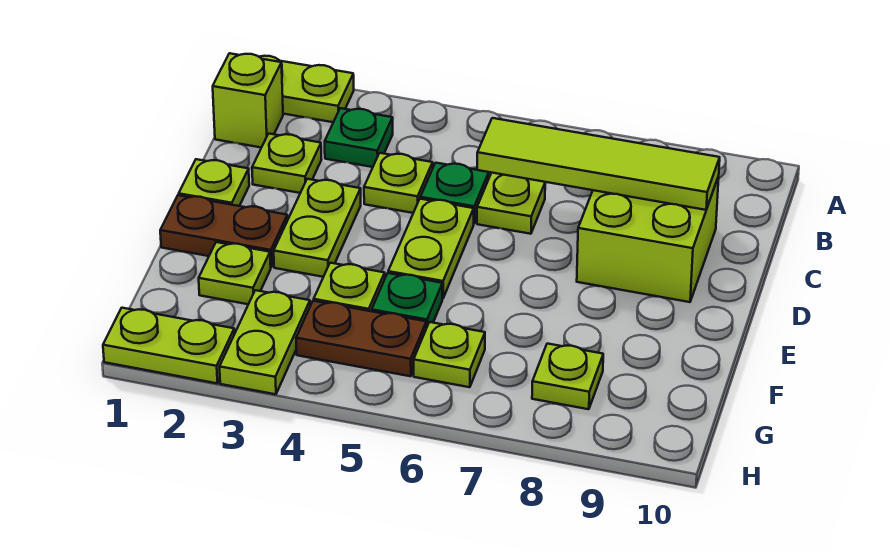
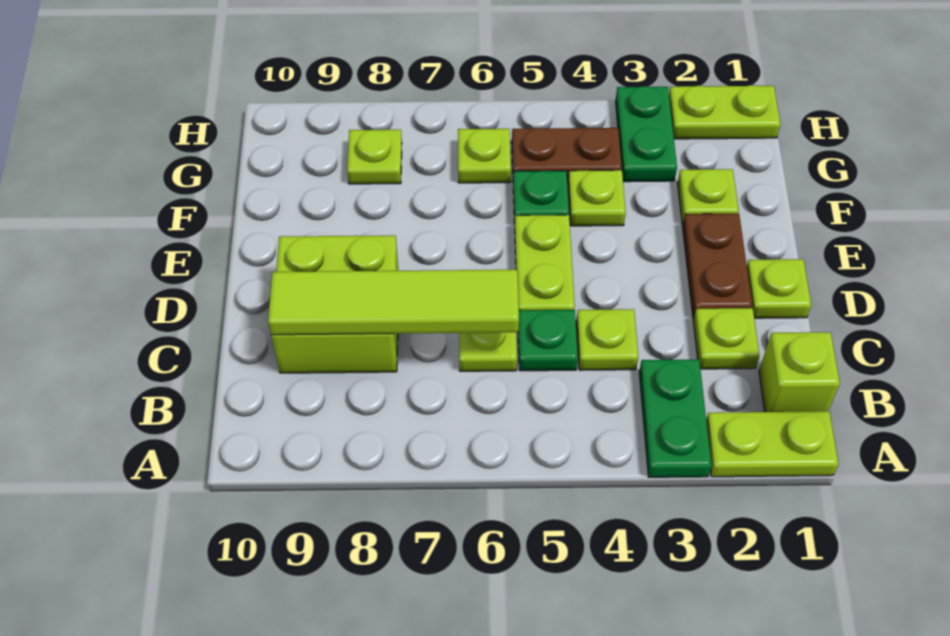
green plate B3 level 1 -> green plate A3:B3 level 1
lime plate D3:E3 level 1 -> none
brown plate E1:E2 level 1 -> brown plate D2:E2 level 1
lime plate G3:H3 level 1 -> green plate G3:H3 level 1

